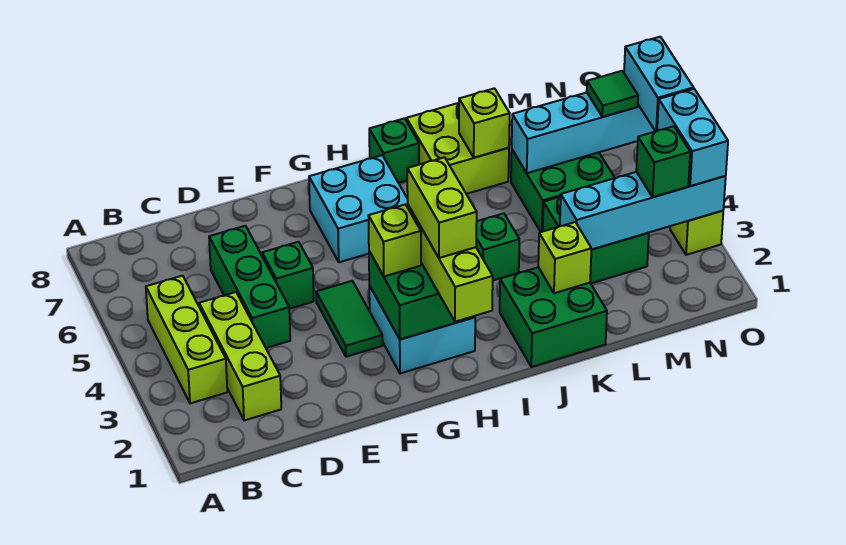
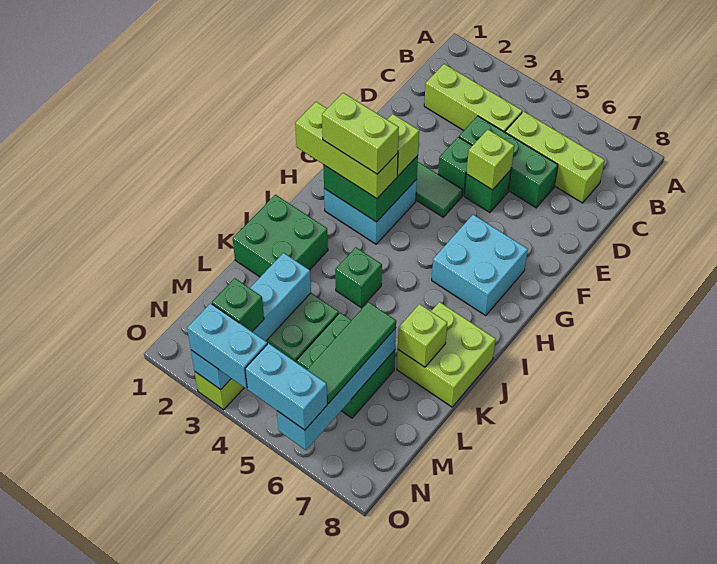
lime brick B3:B5 level 1 -> lime brick C5:C7 level 1
green brick I8 level 1 -> green brick E4 level 1
lime brick K2 level 2 -> lime brick E5 level 2
green tile N6 level 3 -> green tile L6:N6 level 3

